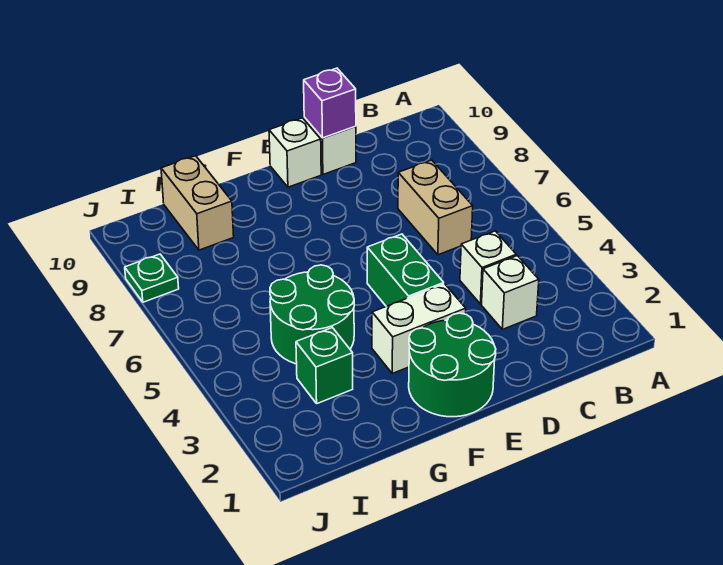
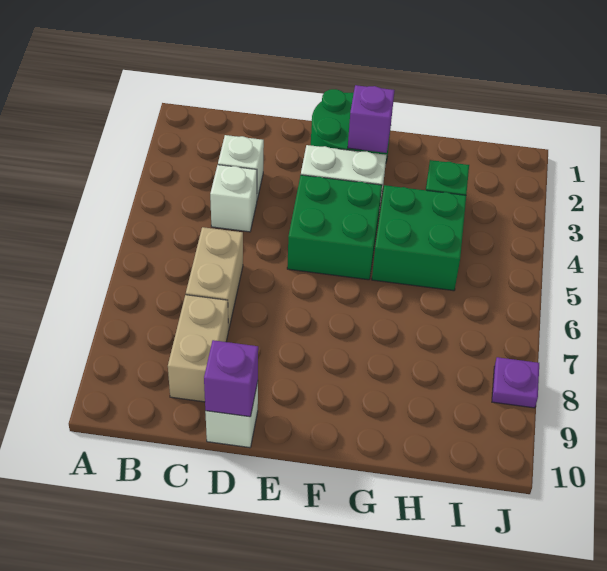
green brick E4:E5 level 1 -> green brick E4:F5 level 1
white brick E10 level 1 -> none
none -> purple brick F2 level 2
green round brick G4:H5 level 1 -> green brick G4:H5 level 1
tan brick H9:H10 level 1 -> tan brick C8:C9 level 1
green plate J8 level 1 -> purple plate J8 level 1

